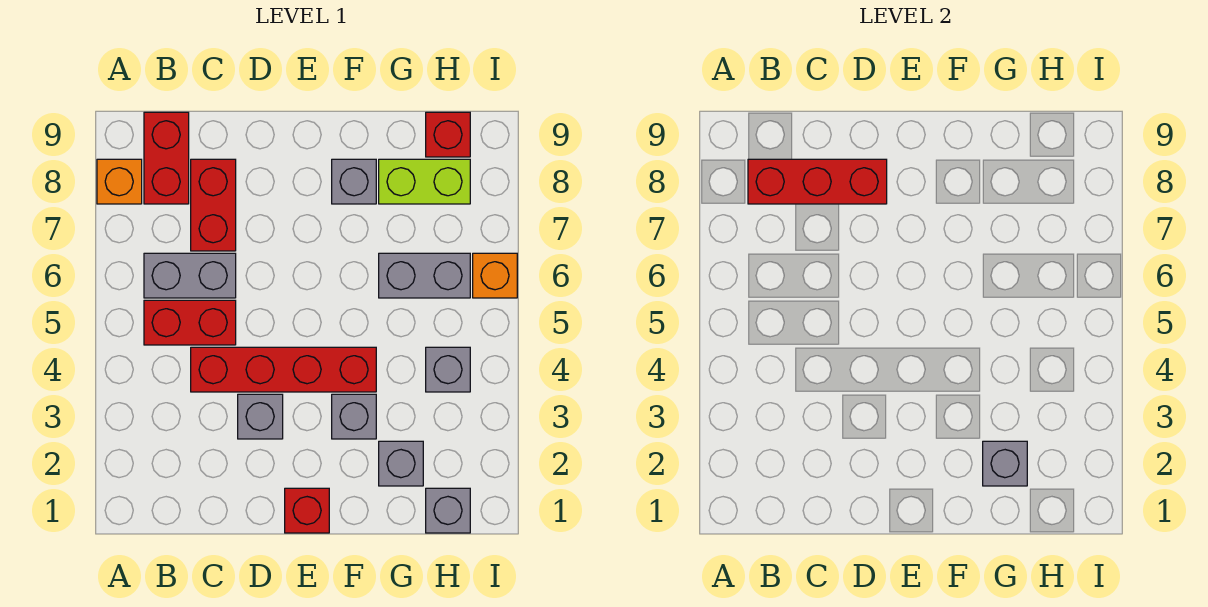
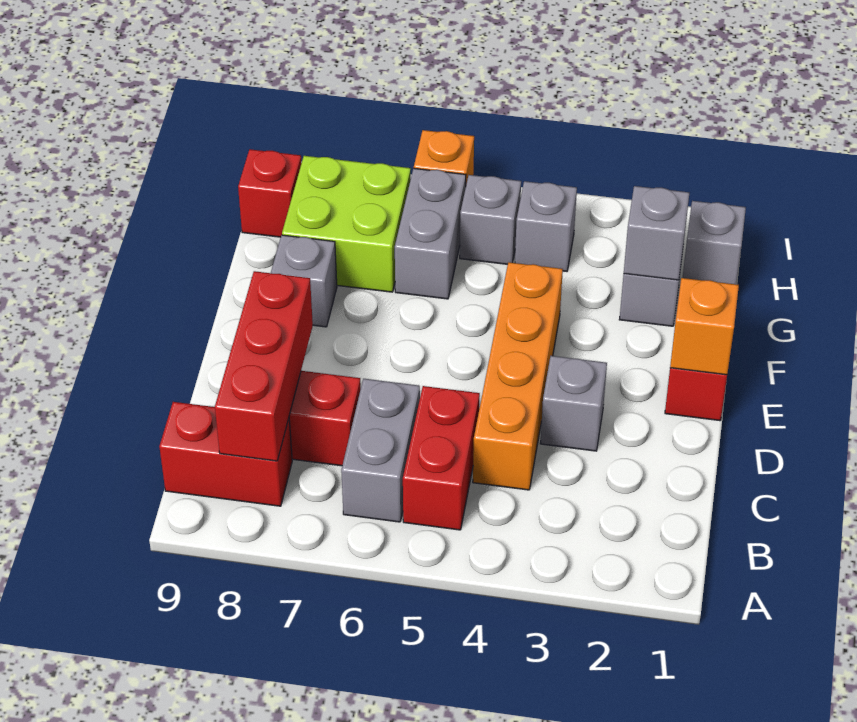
orange brick A8 level 1 -> orange brick E1 level 2
red brick C4:F4 level 1 -> orange brick C4:F4 level 1
grey brick F3 level 1 -> grey brick H5 level 1
lime brick G8:H8 level 1 -> lime brick G7:H8 level 1

